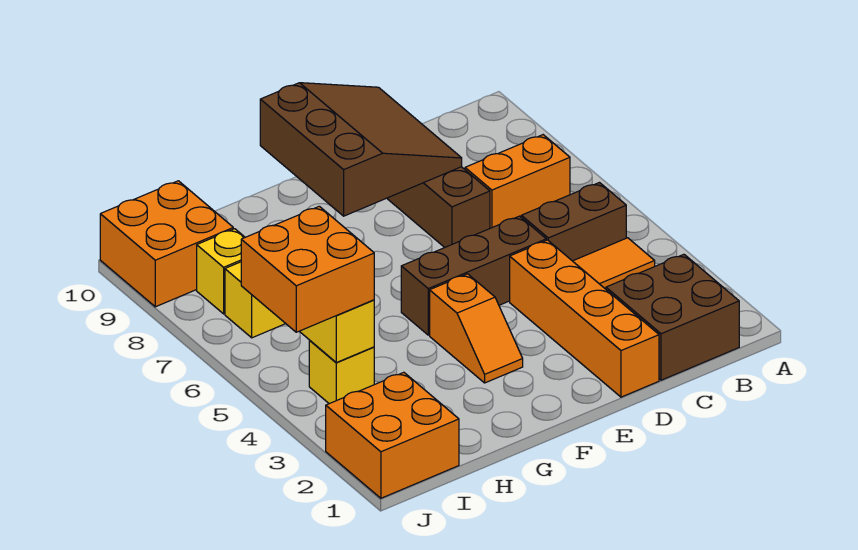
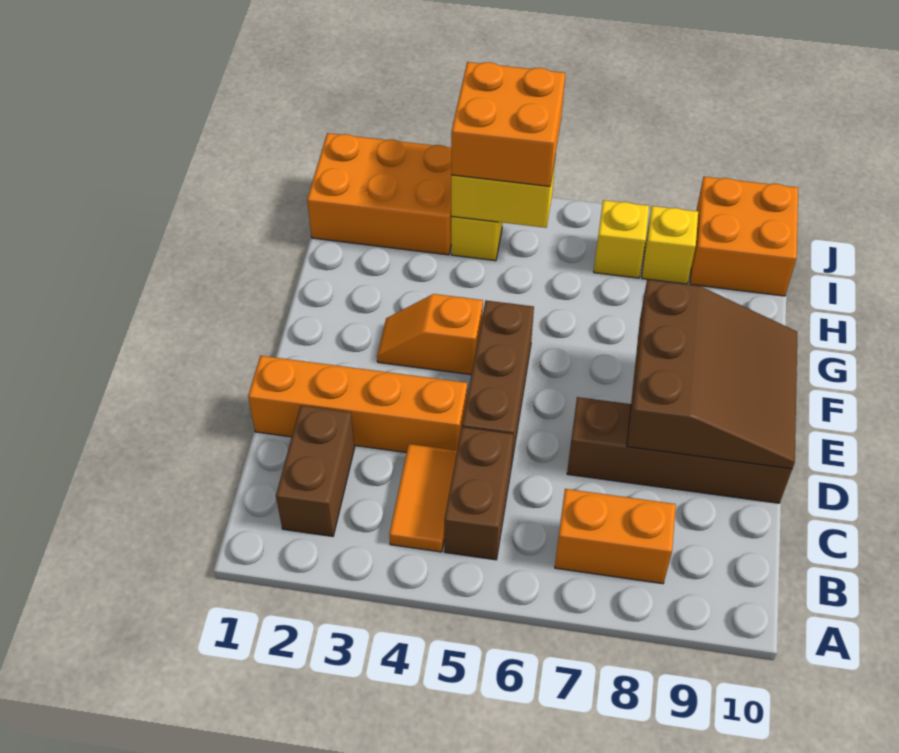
brown brick B1:C2 level 1 -> brown brick B2:C2 level 1
orange brick B7:C7 level 1 -> orange brick B7:B8 level 1
brown slope D8:F10 level 2 top F -> brown slope D8:F10 level 2 top 8
orange brick I1:J2 level 1 -> orange brick I1:J3 level 1

